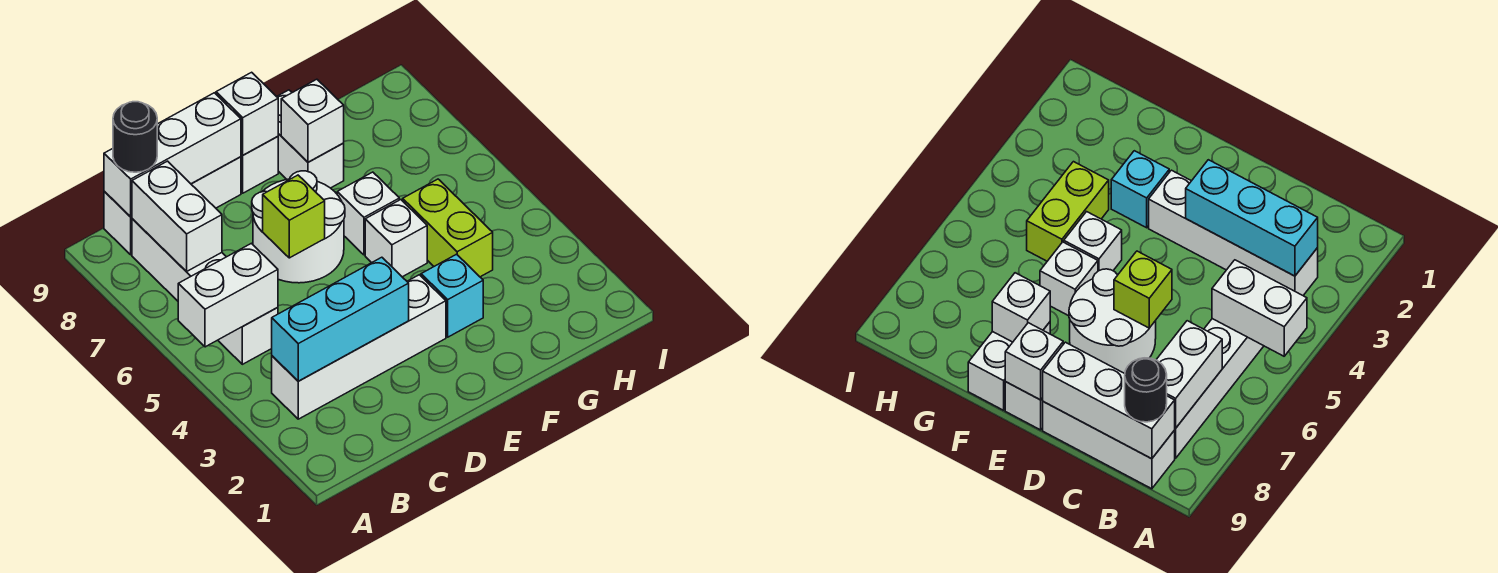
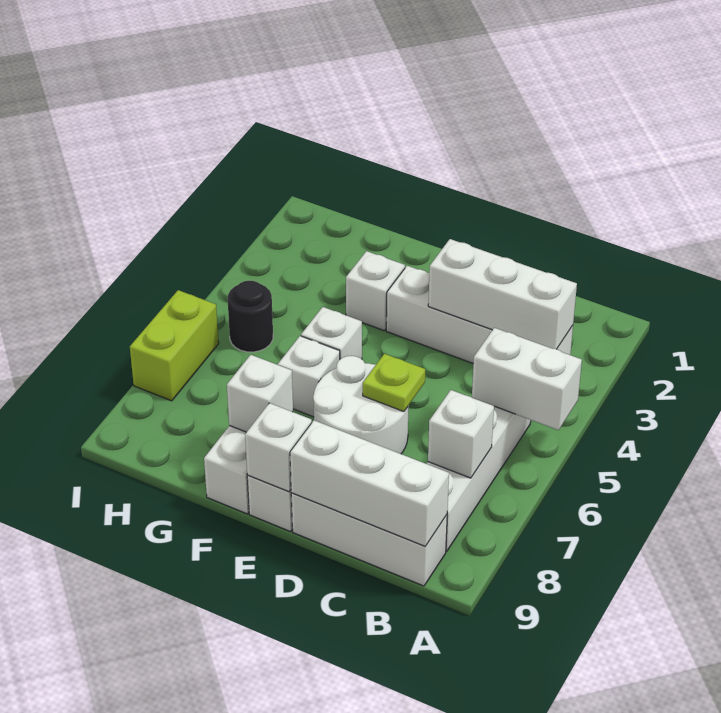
cyan brick B3:D3 level 2 -> white brick B3:D3 level 2
white brick B7:B8 level 2 -> white brick B7 level 2
black round brick B9 level 3 -> black round brick H5 level 1
lime brick D6 level 2 -> lime plate D6 level 2
cyan brick F3 level 1 -> white brick F3 level 1
lime brick G4:G5 level 1 -> lime brick I6:I7 level 1

